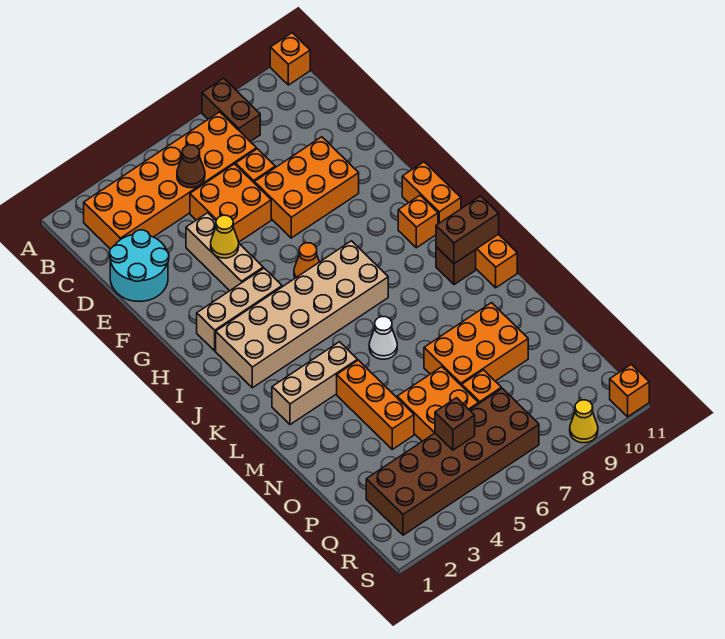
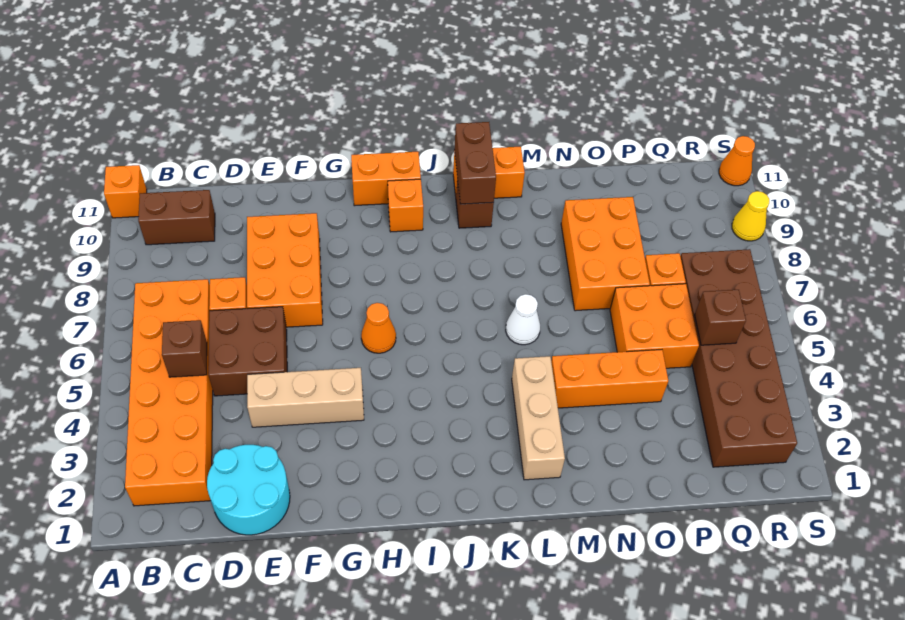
brown brick A8:B8 level 1 -> brown brick B10:C10 level 1
brown cone C5 level 2 -> brown brick C5 level 2
orange brick D5:E6 level 1 -> brown brick D5:E6 level 1
yellow cone F4 level 2 -> none
tan brick H2:H4 level 1 -> none
tan brick I2:J7 level 1 -> none
orange brick S11 level 1 -> orange cone S11 level 1

